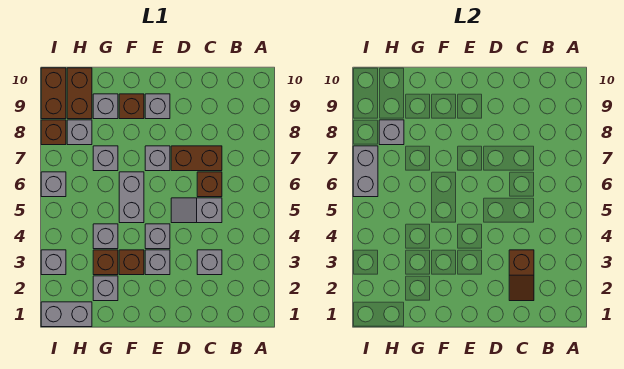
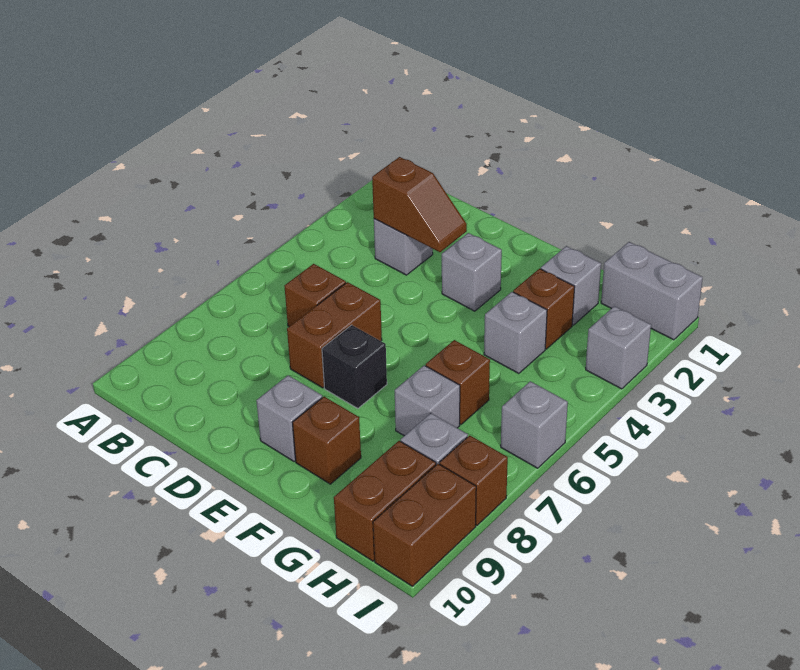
brown slope C2:C3 level 2 top 3 -> brown slope C3:D3 level 2 top C
grey slope C5:D5 level 1 top C -> none
brown brick C7:D7 level 1 -> brown brick D6:D7 level 1
grey brick E4 level 1 -> none
grey brick E7 level 1 -> black brick E7 level 1
brown brick F3 level 1 -> brown brick G6 level 1
grey brick F5:F6 level 1 -> none
grey brick G9 level 1 -> none
grey brick H8 level 2 -> none
grey brick I6:I7 level 2 -> none

